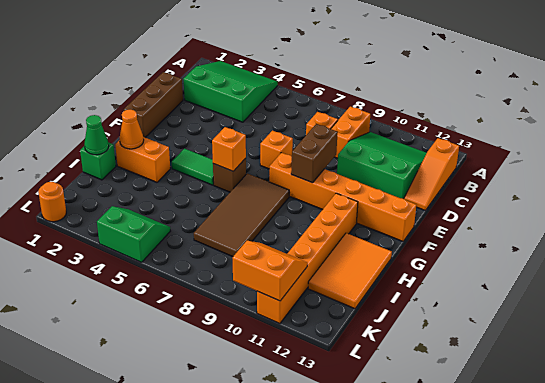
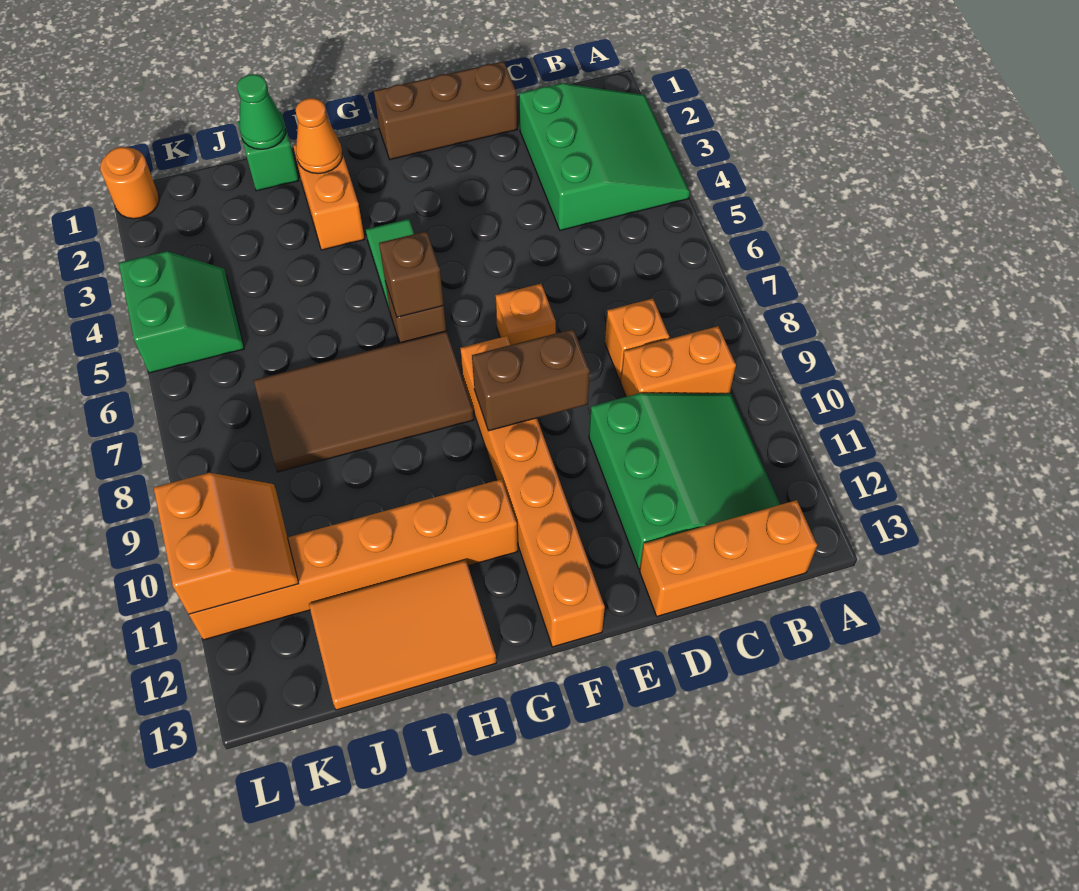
orange slope B13:D13 level 1 top B -> orange brick B13:D13 level 1
orange brick G6 level 2 -> brown brick G6 level 2

